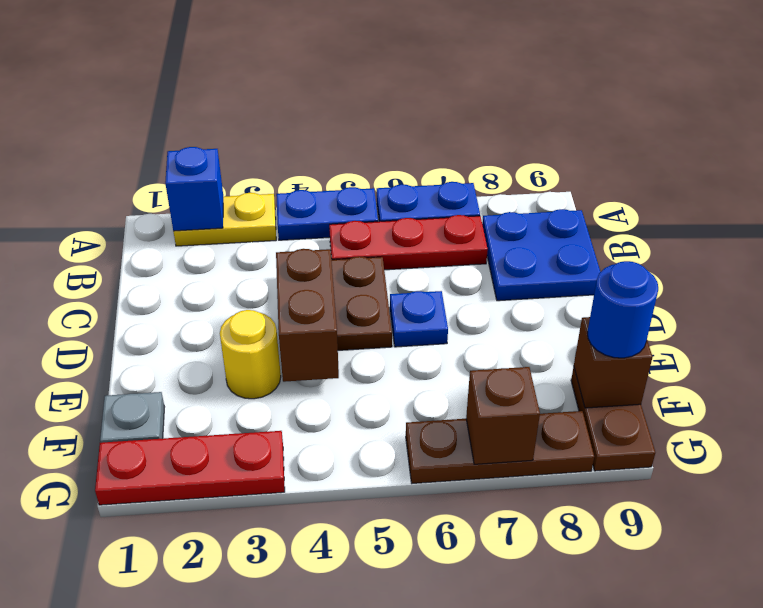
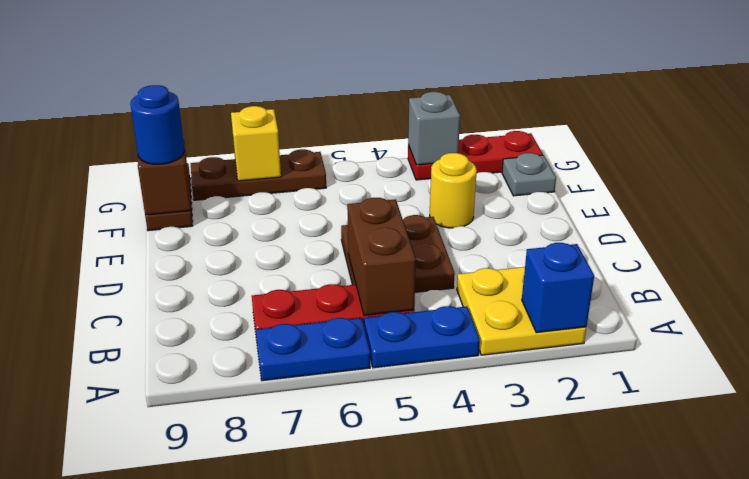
yellow plate A2:A3 level 1 -> yellow plate A2:B3 level 1
blue plate B8:C9 level 1 -> none
brown brick D4:E4 level 2 -> brown brick B5:C5 level 2
blue plate D6 level 1 -> none
none -> grey brick G3 level 2
brown brick G7 level 2 -> yellow brick G7 level 2

